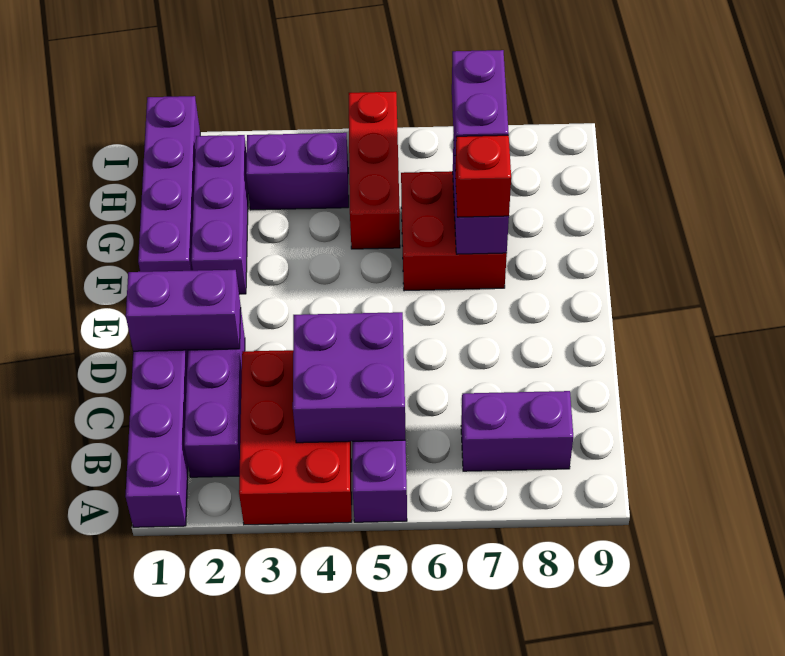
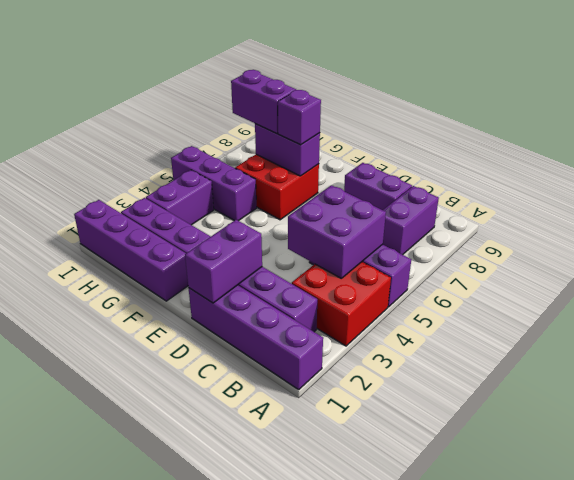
red brick A3:C4 level 1 -> red brick A3:B4 level 1
none -> purple brick C8:D8 level 1
red brick F7 level 3 -> purple brick F7 level 3
red brick G5:I5 level 1 -> purple brick G5:I5 level 1

